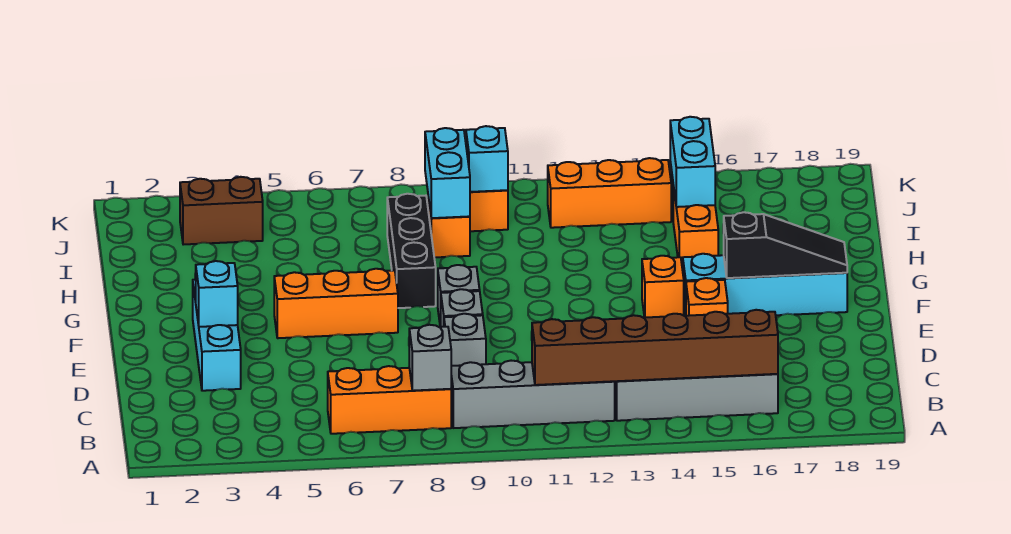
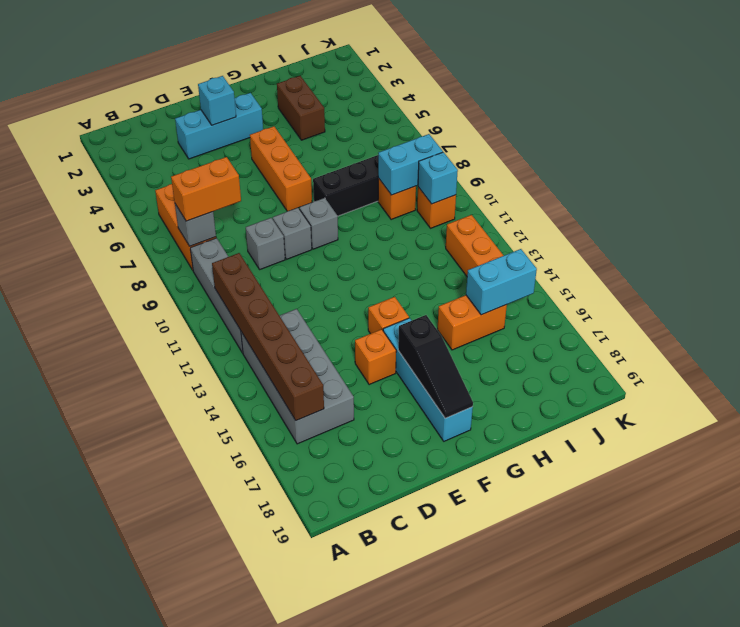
none -> orange brick B8:C8 level 3
brown brick J3:J4 level 1 -> brown brick H3:H4 level 1

